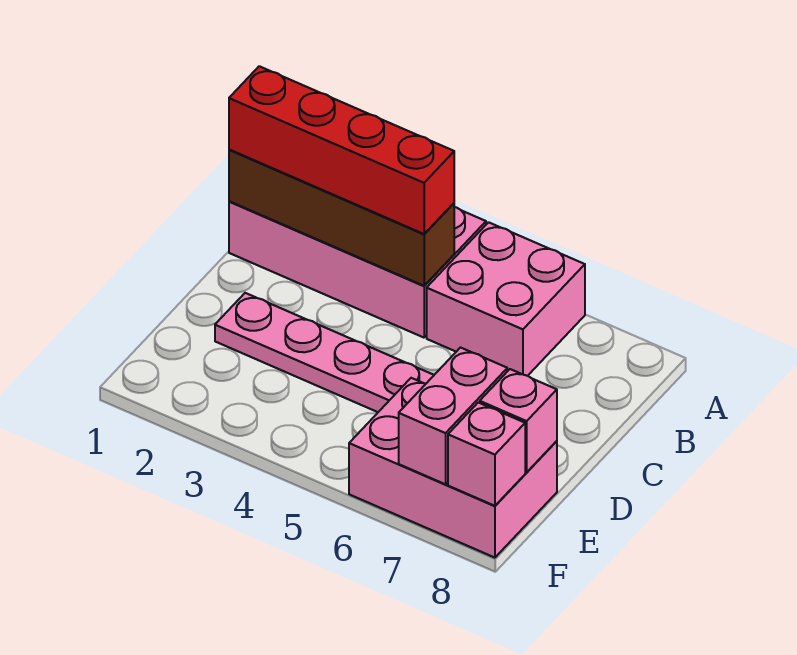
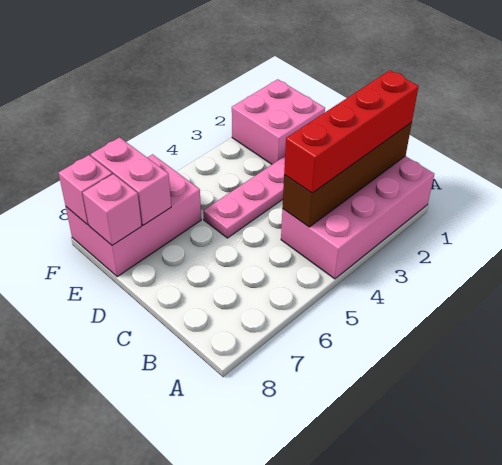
pink brick A5:B6 level 1 -> pink brick E1:F2 level 1

